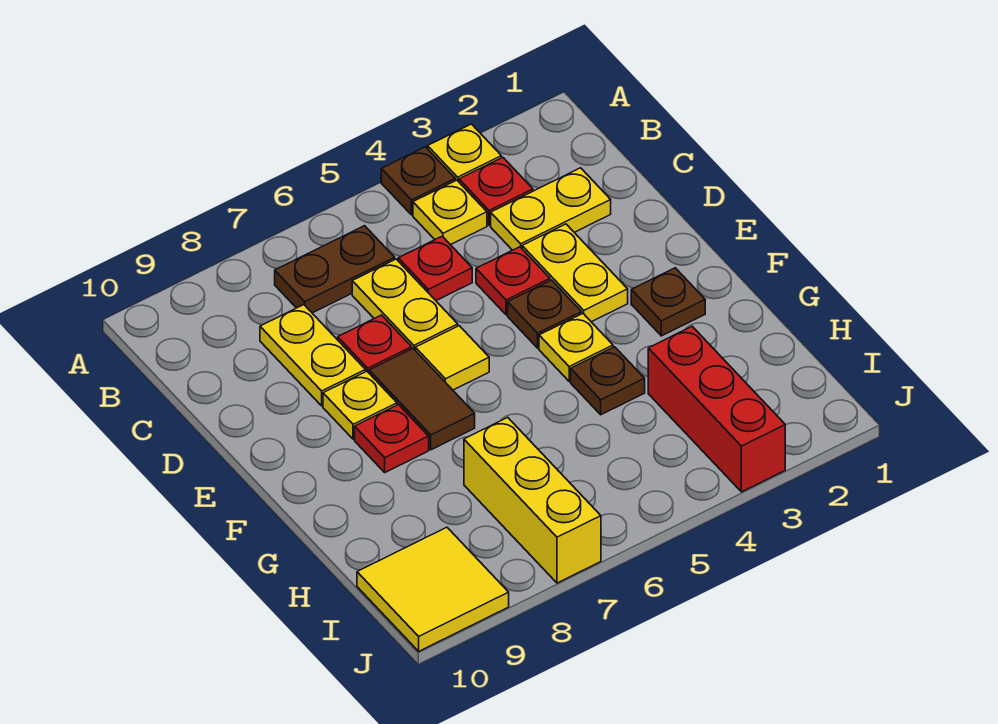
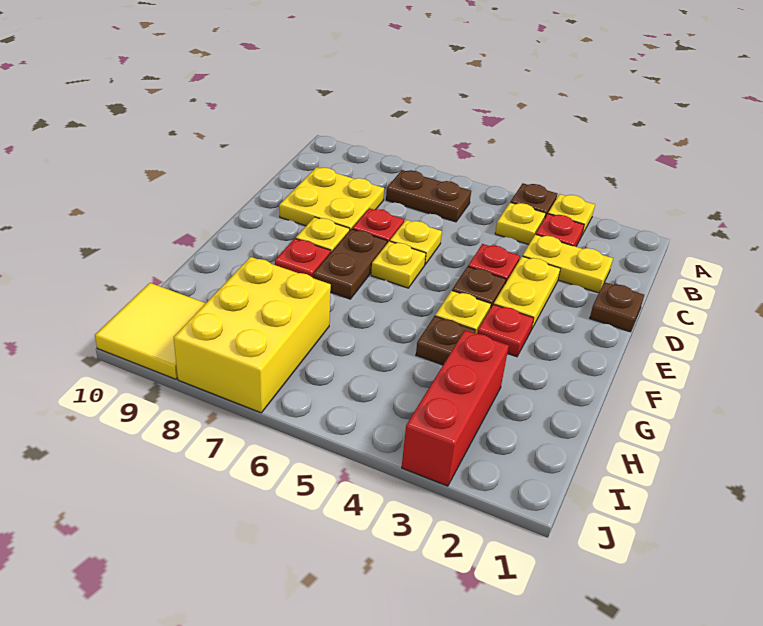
red plate C5 level 1 -> red plate F3 level 1
yellow plate C6:D6 level 1 -> yellow plate D6 level 1
yellow plate C8:D8 level 1 -> yellow plate C8:D9 level 1
yellow tile E6 level 1 -> yellow plate E6 level 1
brown tile E7:F7 level 1 -> brown plate E7:F7 level 1
brown plate F2 level 1 -> brown plate D1 level 1
yellow brick H7:J7 level 1 -> yellow brick H7:J8 level 1

